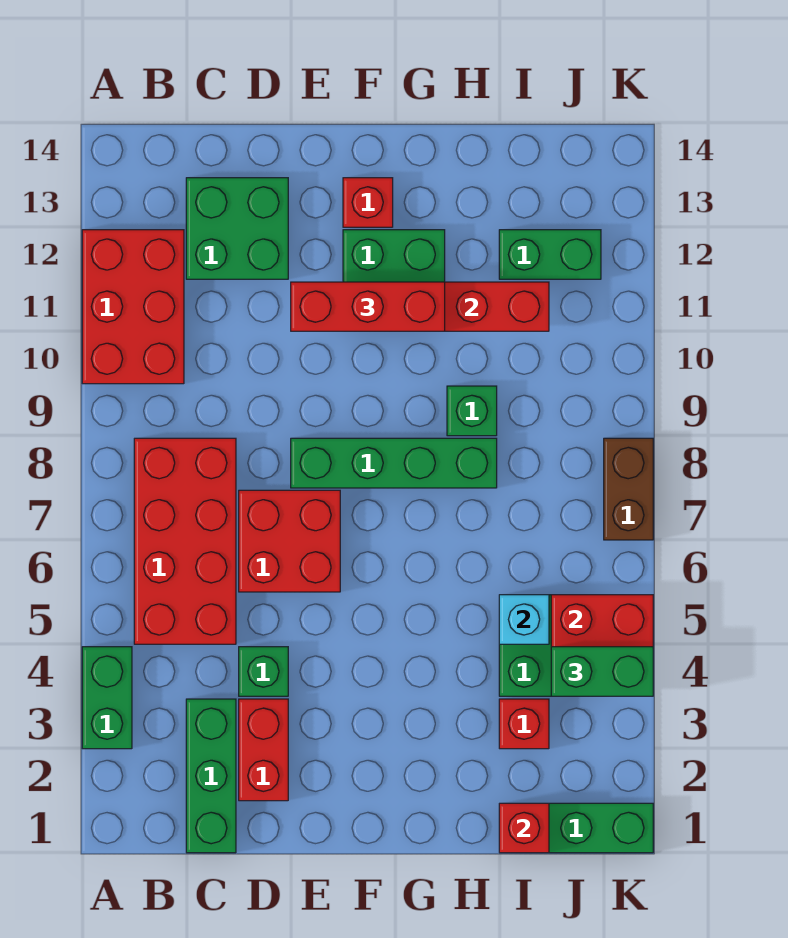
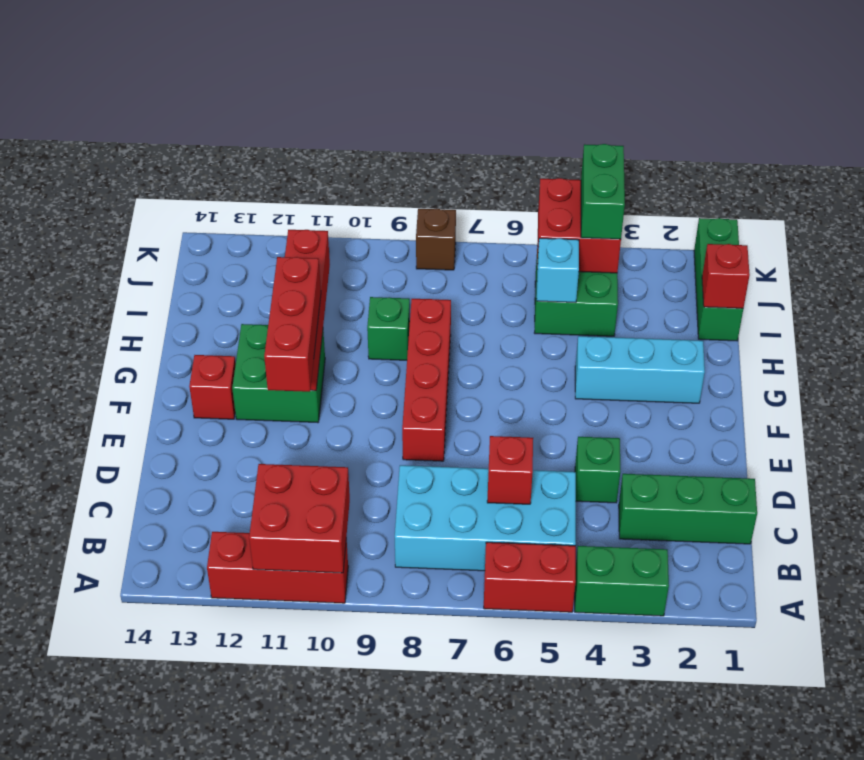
red brick A10:B12 level 1 -> red brick A10:A12 level 1
red brick B5:C8 level 1 -> cyan brick B5:C8 level 1
green brick C12:D13 level 1 -> none
red brick D2:D3 level 1 -> red brick A5:A6 level 1
red brick D6:E7 level 1 -> red brick A10:B11 level 2
green brick E8:H8 level 1 -> red brick E8:H8 level 1
none -> cyan brick G2:G4 level 1
red brick I3 level 1 -> red brick C6 level 2
green brick I12:J12 level 1 -> none
brown brick K7:K8 level 1 -> brown brick K8 level 1

